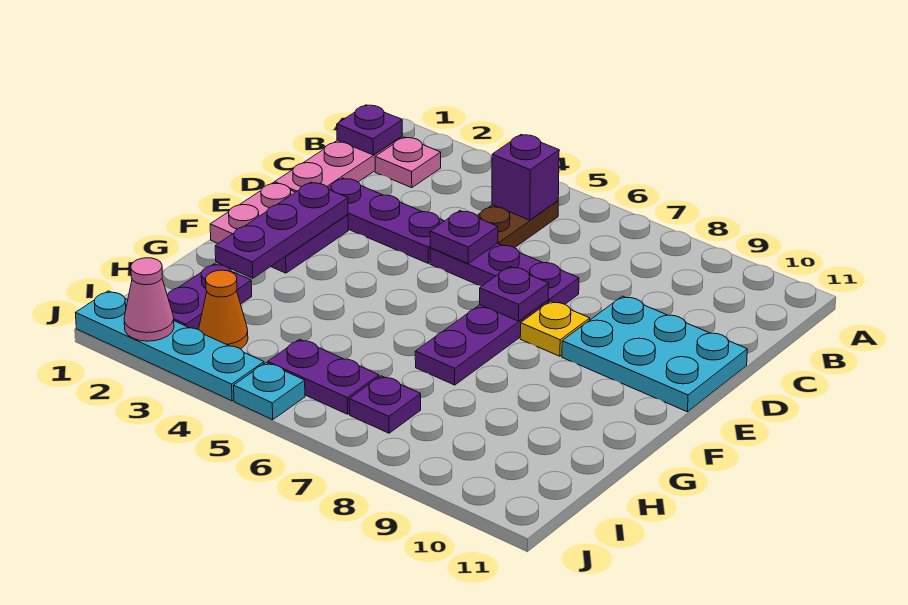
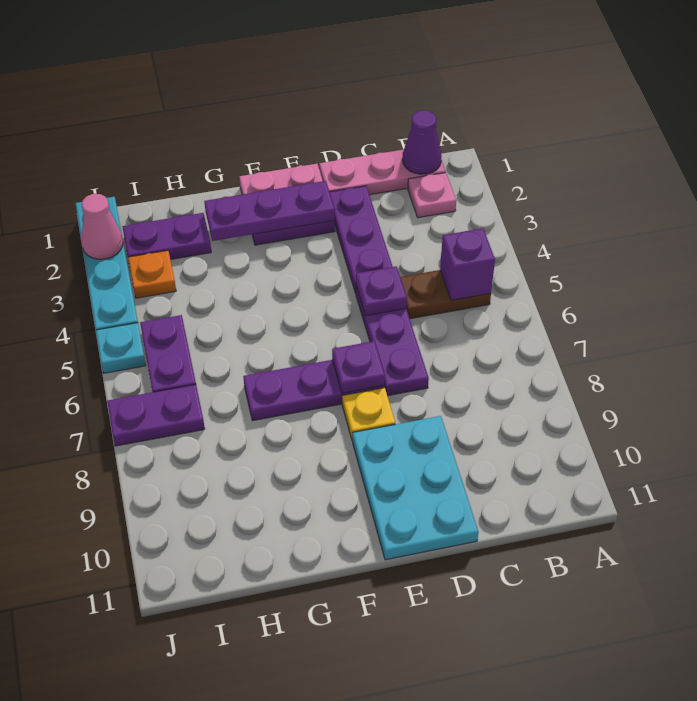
purple plate B1 level 2 -> purple cone B1 level 2
orange cone I3 level 1 -> orange plate I3 level 1
purple plate I7 level 1 -> purple plate I7:J7 level 1

